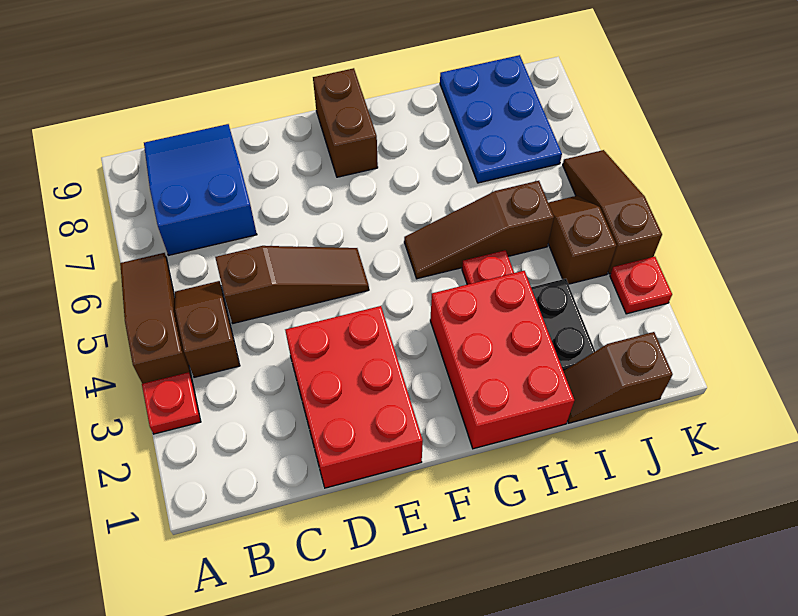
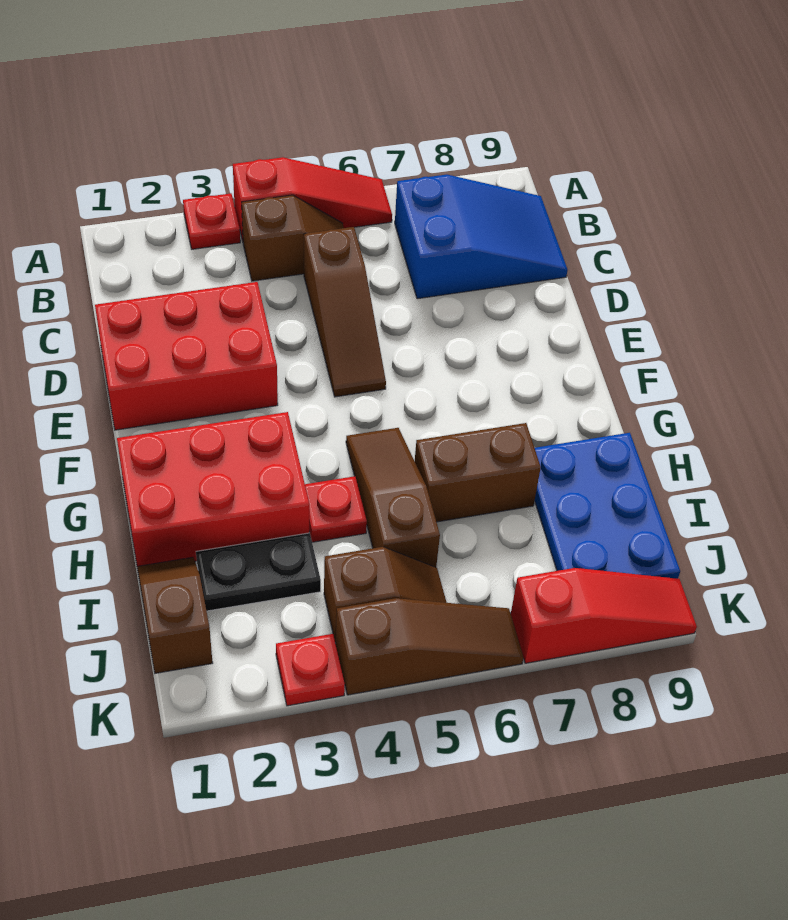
brown slope A4:A6 level 1 top 4 -> red slope A4:A6 level 1 top 4
brown brick F8:F9 level 1 -> brown brick H6:H7 level 1
blue plate I7:J9 level 1 -> blue plate H8:J9 level 1
none -> red slope K7:K9 level 1 top 7

